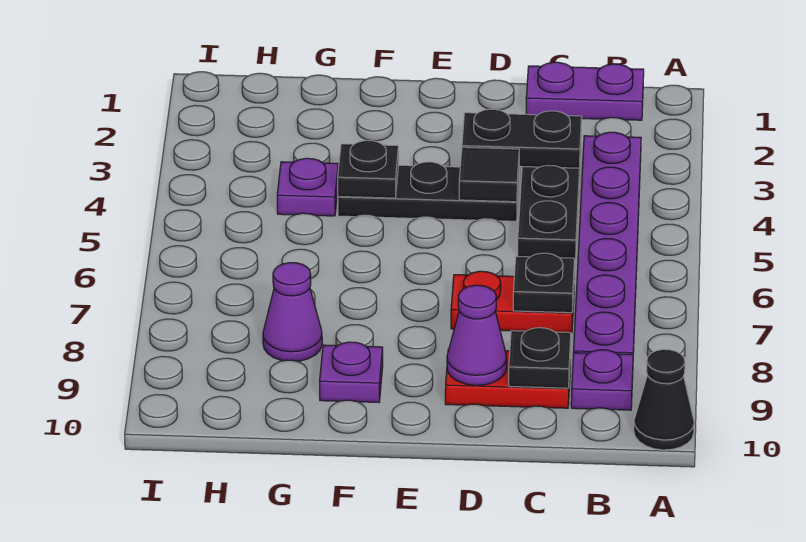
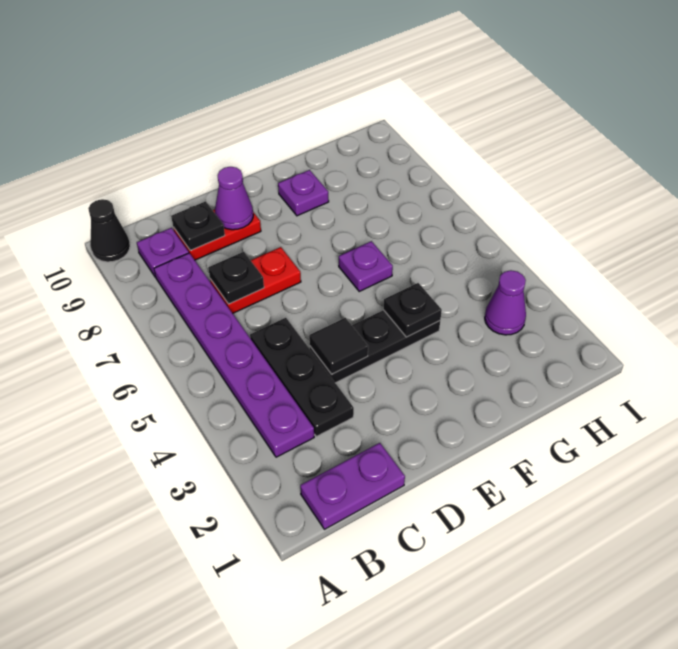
black plate C3:D3 level 2 -> none
purple plate G4 level 1 -> purple plate F6 level 1
purple cone G8 level 1 -> purple cone H3 level 1

